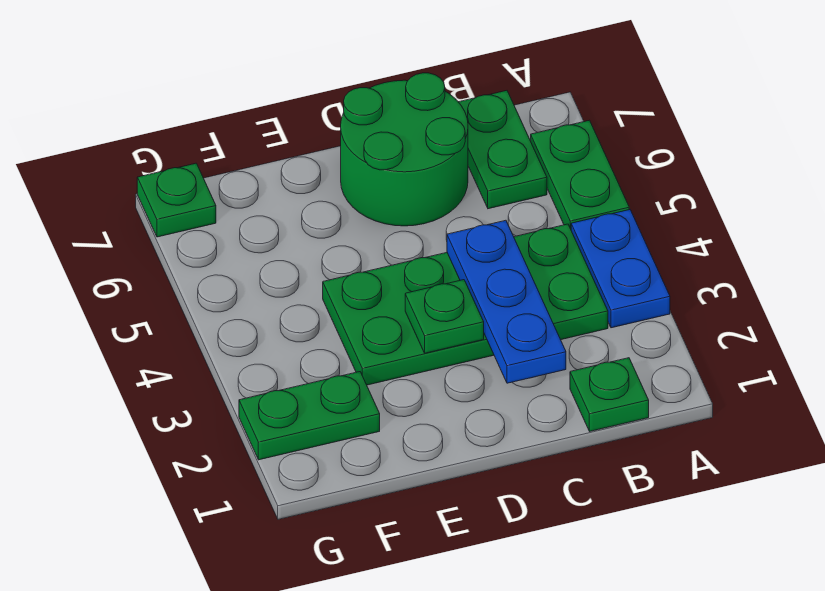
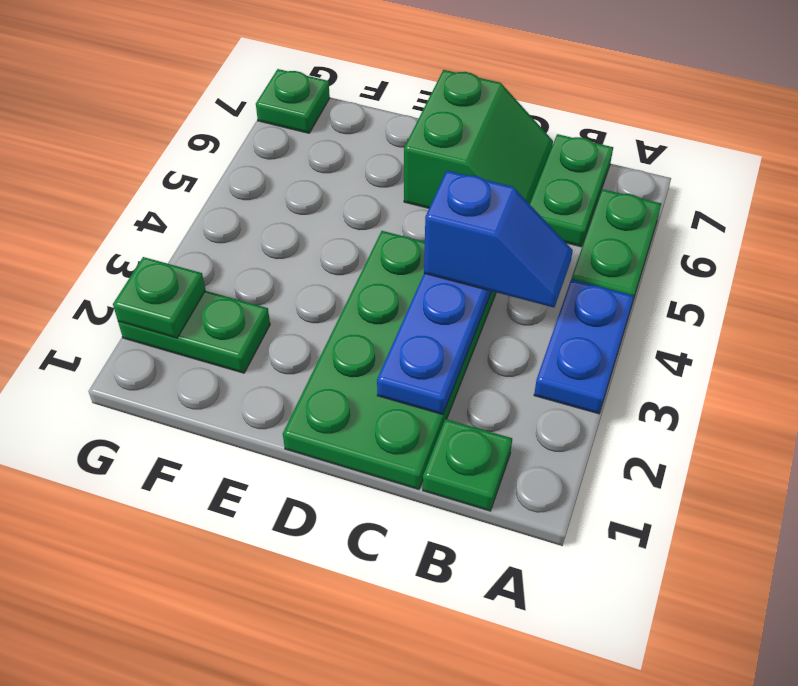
green plate B3:E4 level 1 -> green plate C1:D4 level 1
none -> blue slope B4:C4 level 3 top C
green round brick C6:D7 level 1 -> green slope C6:D7 level 1 top D
green plate D3 level 2 -> green plate G2 level 2

